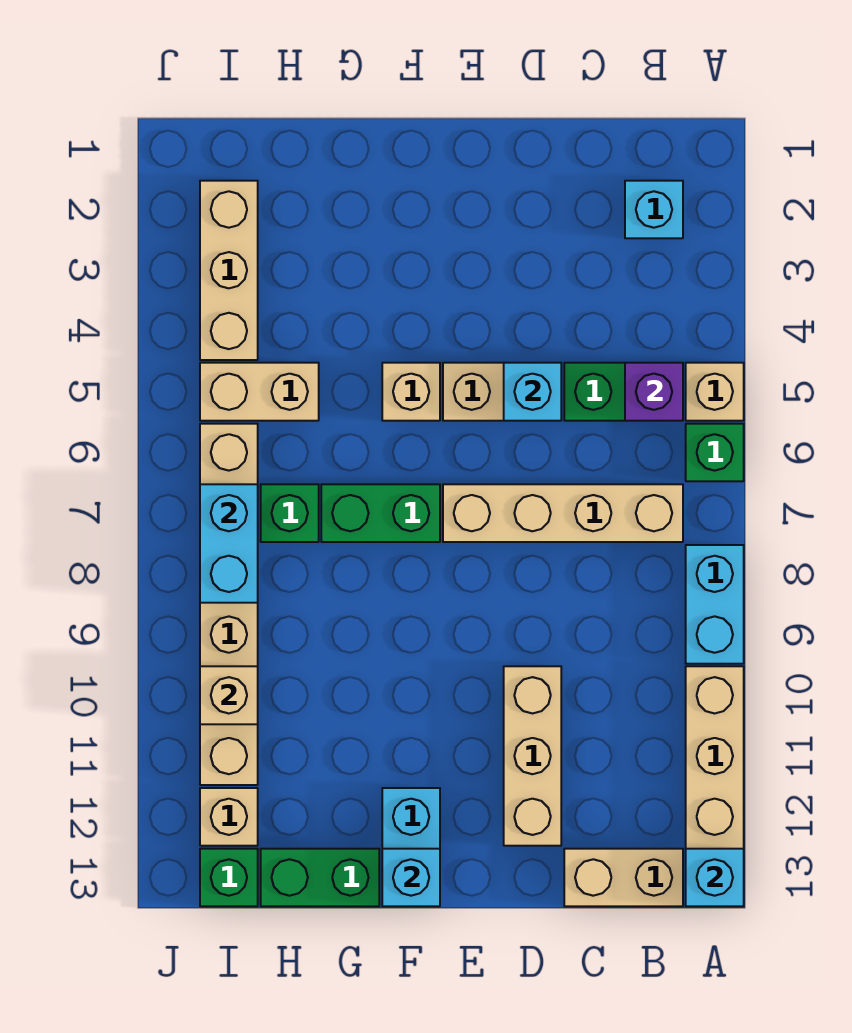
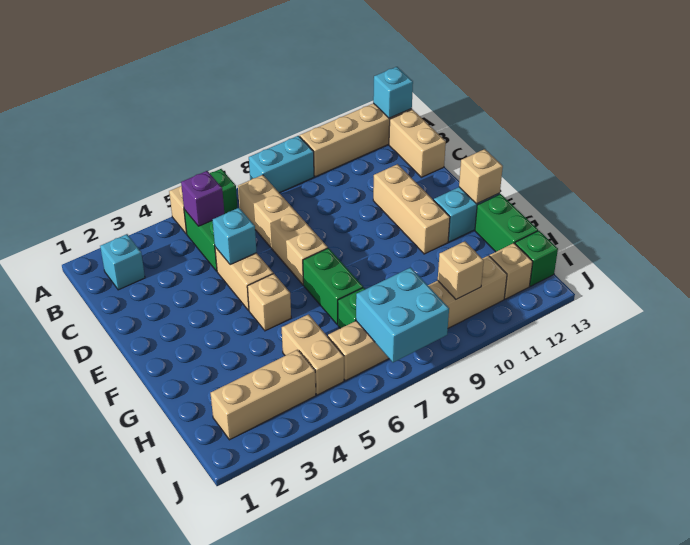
tan brick D10:D12 level 1 -> tan brick D11:F11 level 1
cyan brick F13 level 2 -> tan brick F13 level 2
cyan brick I7:I8 level 2 -> cyan brick I7:J8 level 2

